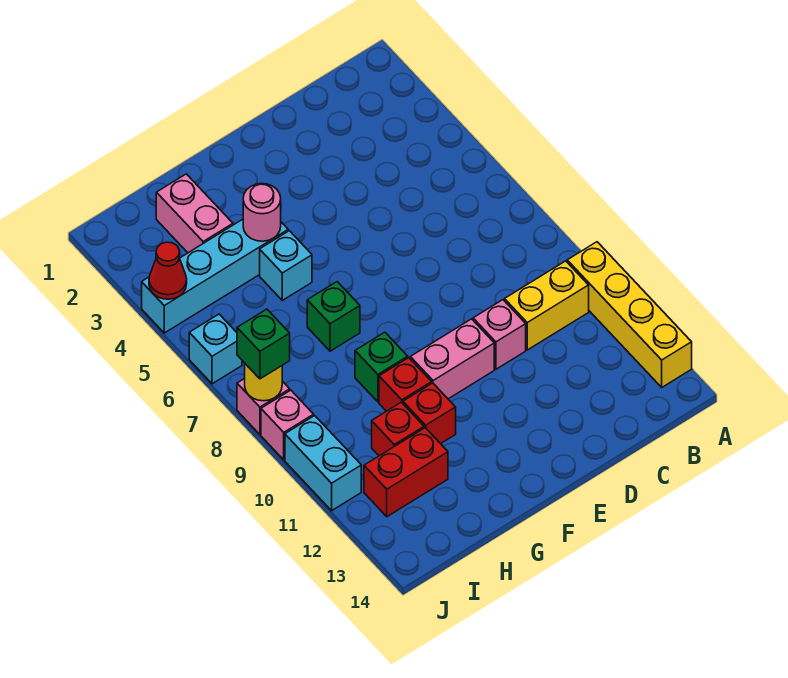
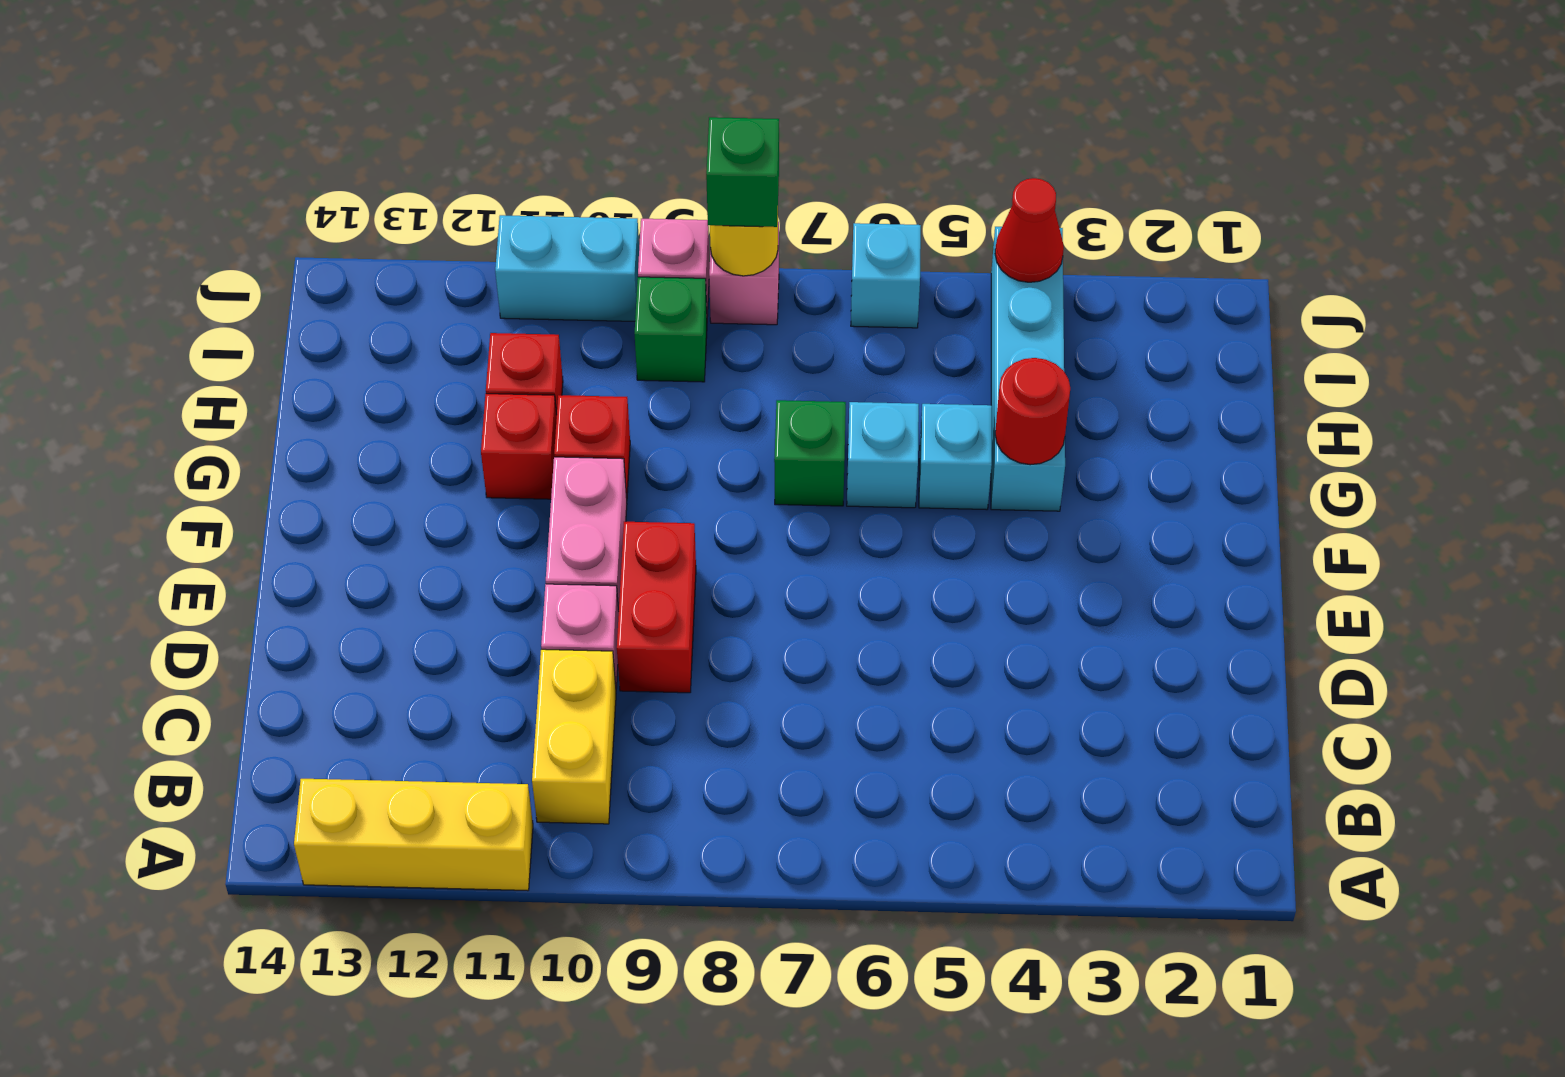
yellow brick A10:A13 level 1 -> yellow brick A11:A13 level 1
pink round brick G4 level 2 -> red round brick G4 level 2
none -> cyan brick G6 level 1
green brick G9 level 1 -> green brick I9 level 1
pink brick H2:H3 level 1 -> none
red brick H12:I12 level 1 -> red brick D9:E9 level 1

